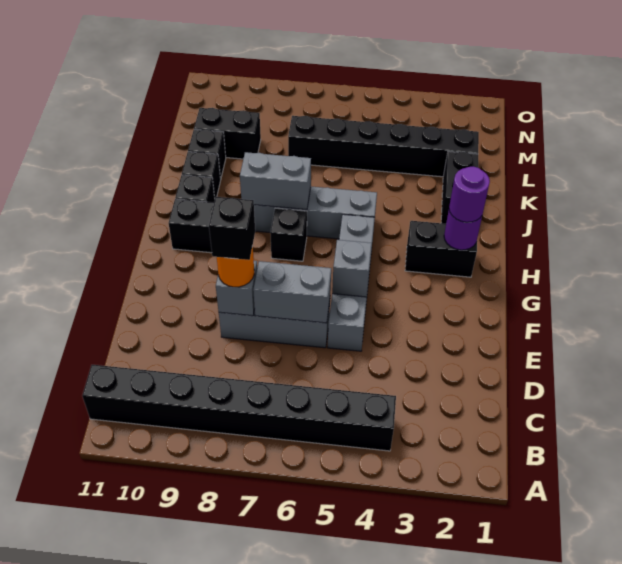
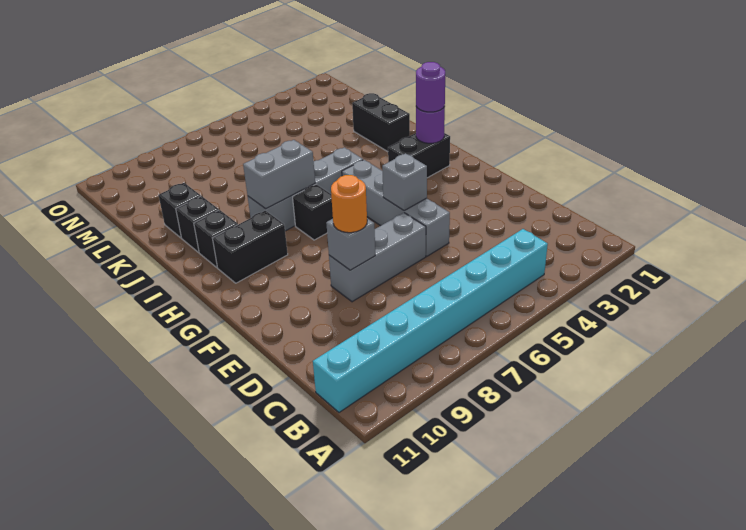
black brick B4:B11 level 1 -> cyan brick B4:B11 level 1
grey brick E6:E7 level 2 -> none
black brick E8 level 4 -> none
black brick L2:L7 level 1 -> none
black brick L9:L10 level 1 -> none

